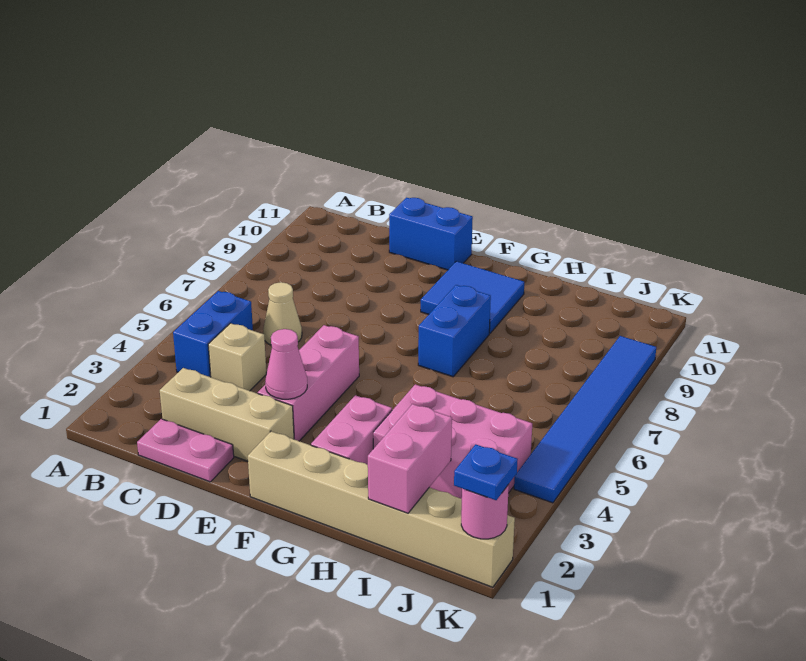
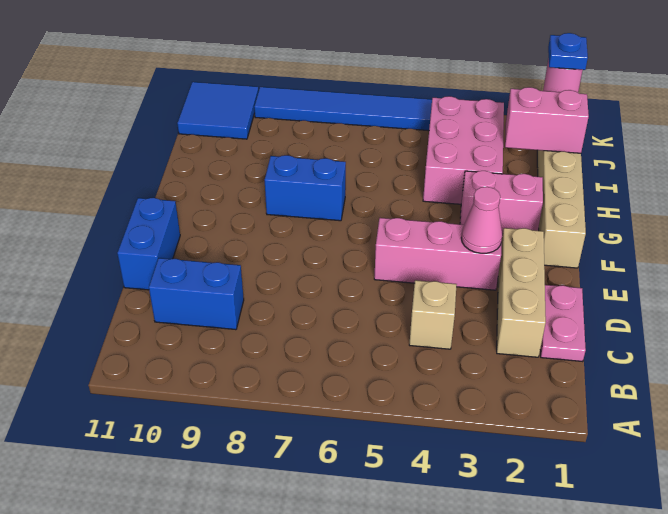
blue brick B4:B5 level 1 -> blue brick C9:C10 level 1
tan cone C6 level 1 -> none
blue tile F9:G10 level 1 -> blue tile J10:K11 level 1

